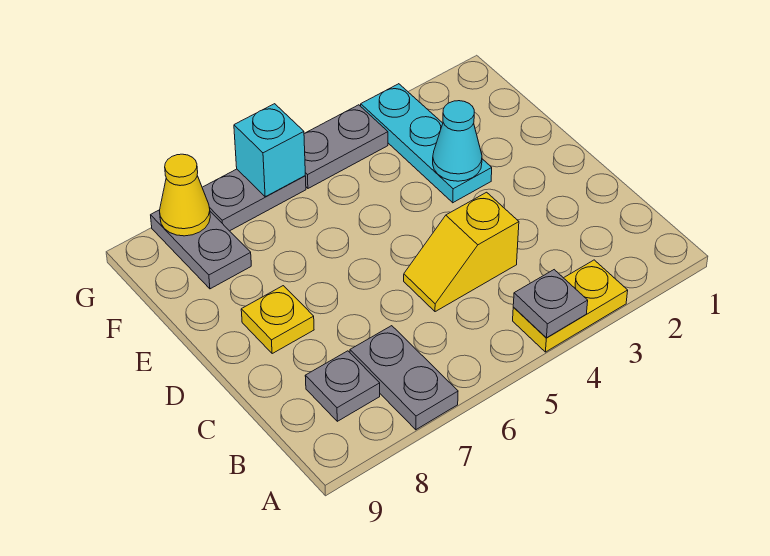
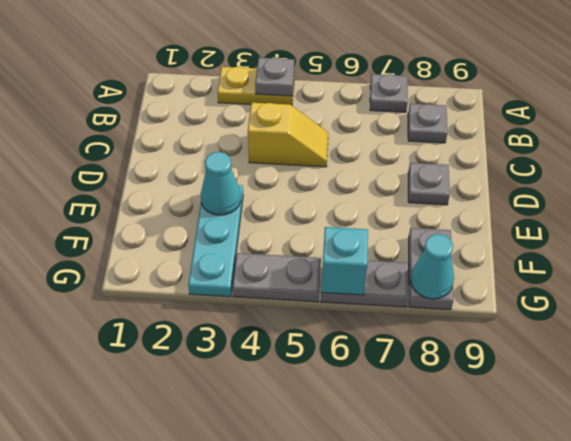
grey plate A7:B7 level 1 -> grey plate A7 level 1
yellow plate D8 level 1 -> grey plate D8 level 1
yellow cone G8 level 2 -> cyan cone G8 level 2

